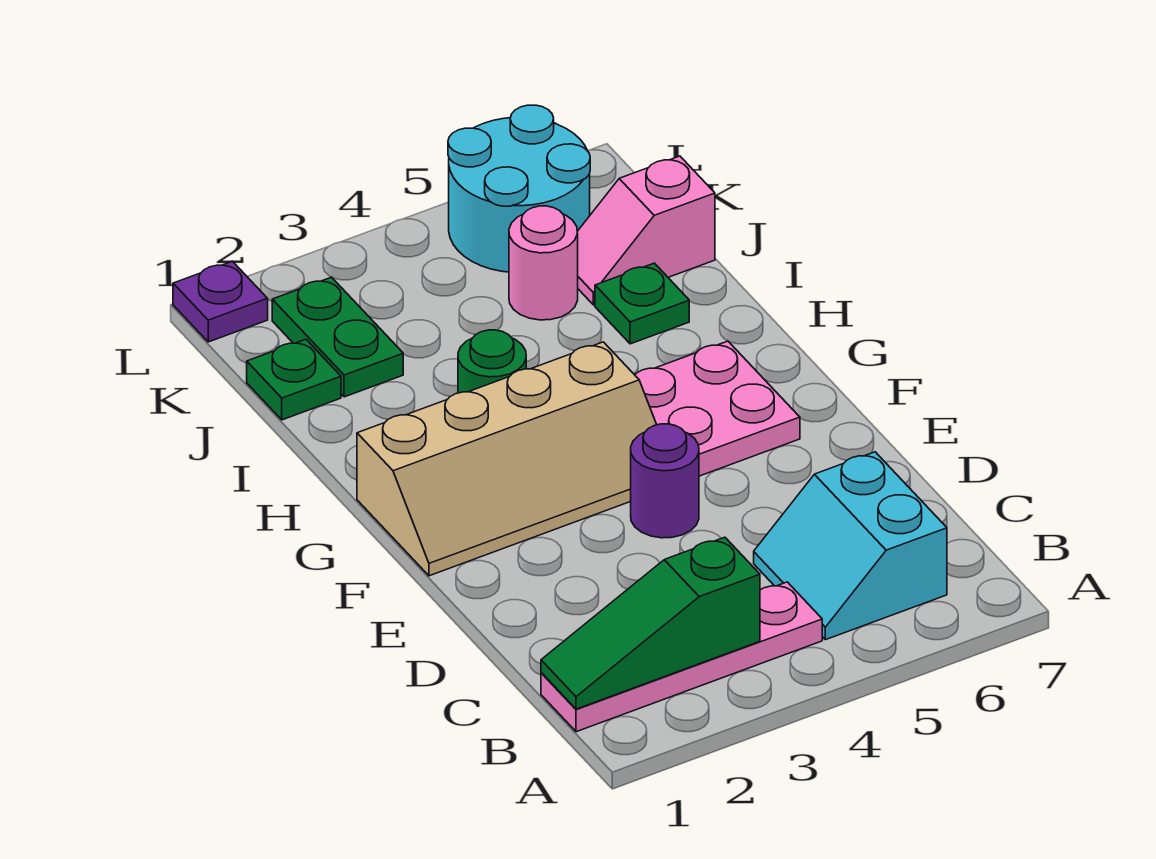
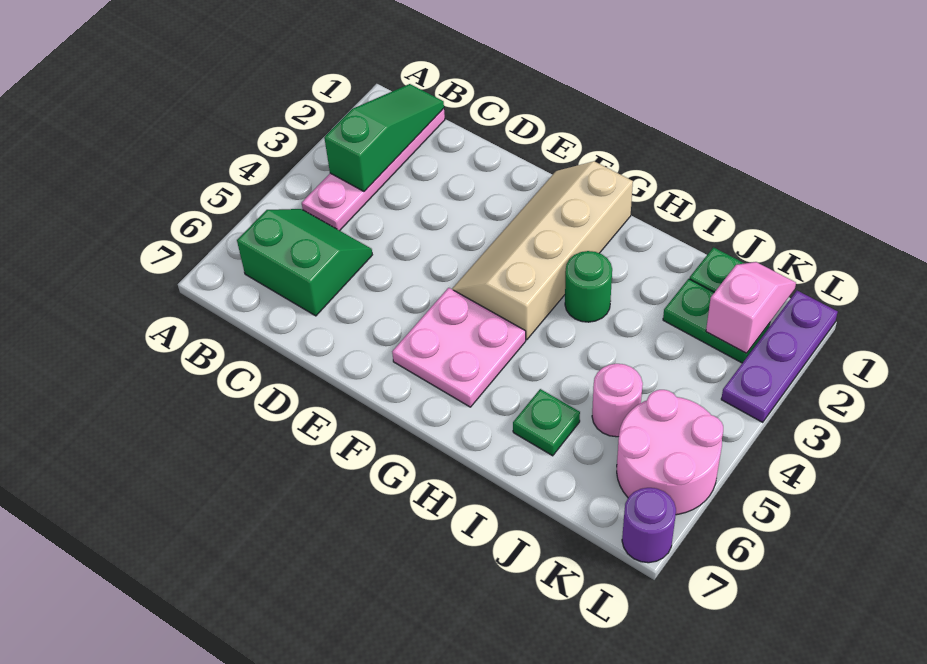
cyan slope B5:C6 level 1 top 6 -> green slope B5:C6 level 1 top 6
purple round brick E4 level 1 -> purple round brick L7 level 1
pink slope J6:J7 level 1 top 7 -> pink slope K1:K2 level 2 top 2
cyan round brick K5:L6 level 1 -> pink round brick K5:L6 level 1
purple plate L1 level 1 -> purple plate L1:L3 level 1

